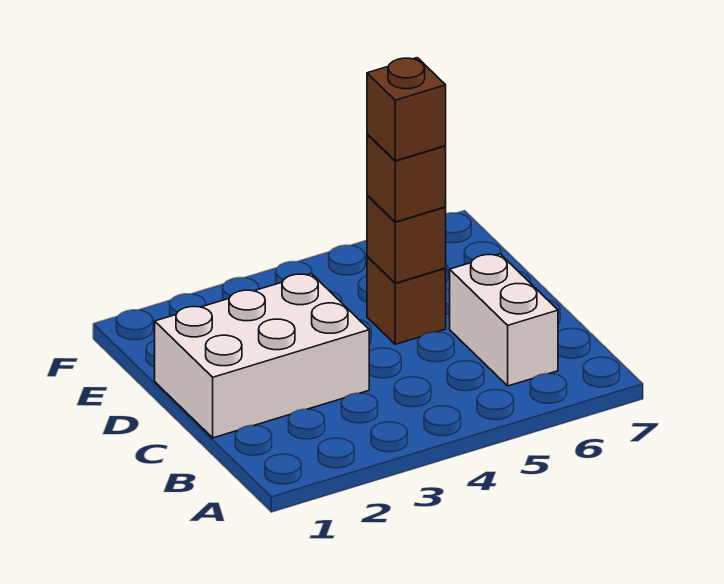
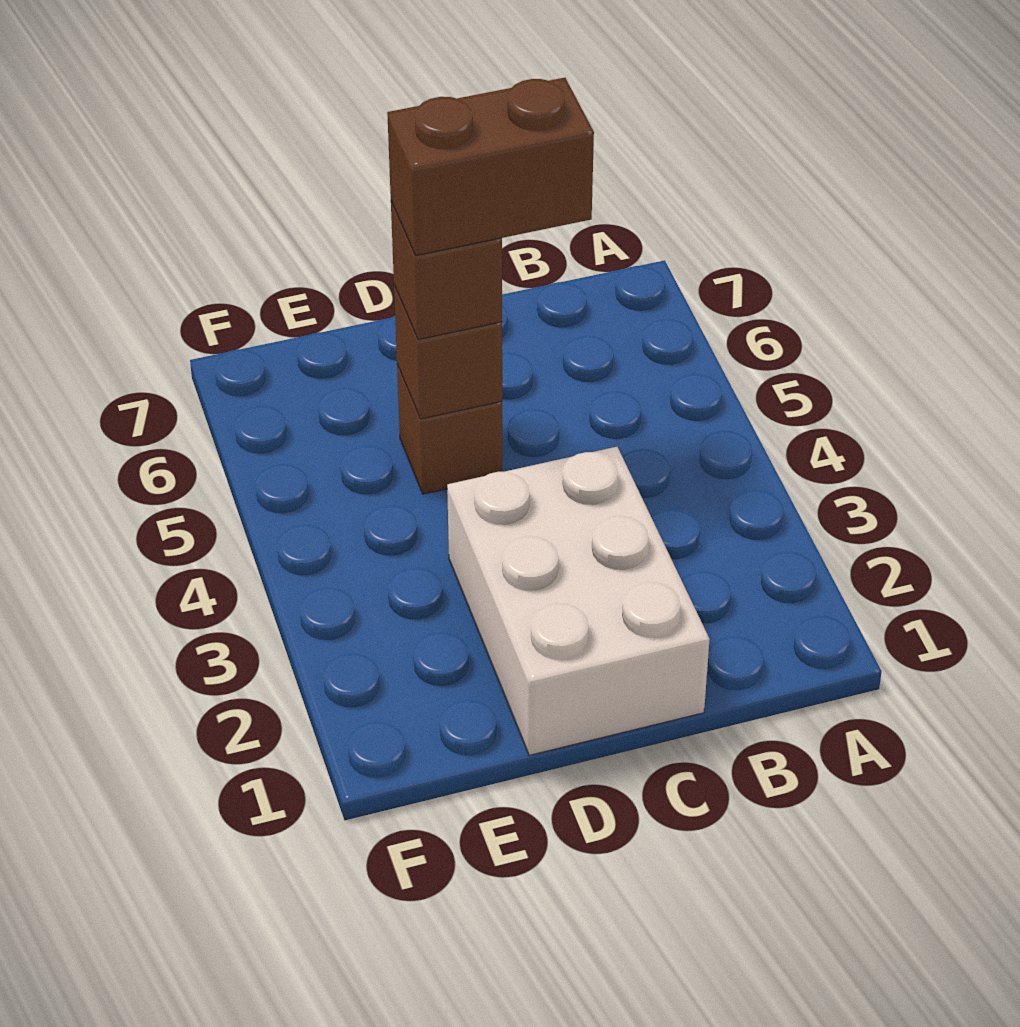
white brick B6:C6 level 1 -> none
brown brick D5 level 4 -> brown brick C5:D5 level 4

